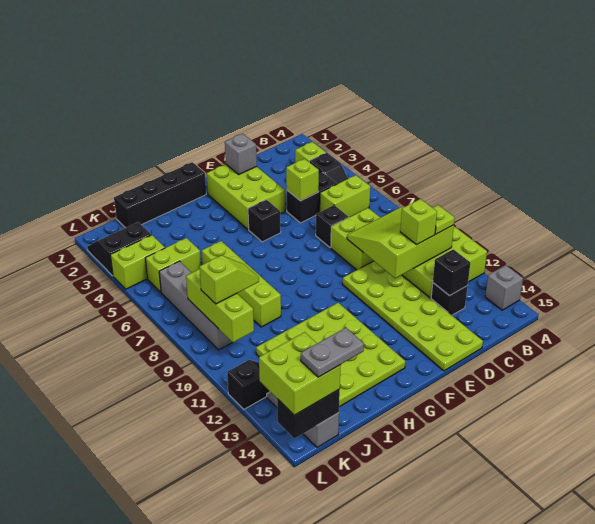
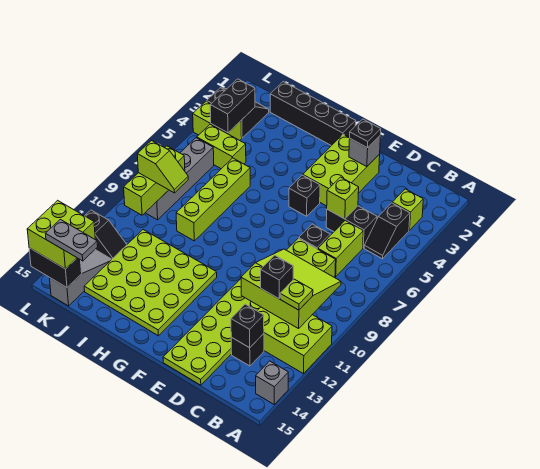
lime brick B6:C6 level 1 -> lime brick C6:C7 level 1
lime brick C11 level 3 -> black brick C11 level 3
none -> black plate E2 level 3
none -> black brick K3:K4 level 2

